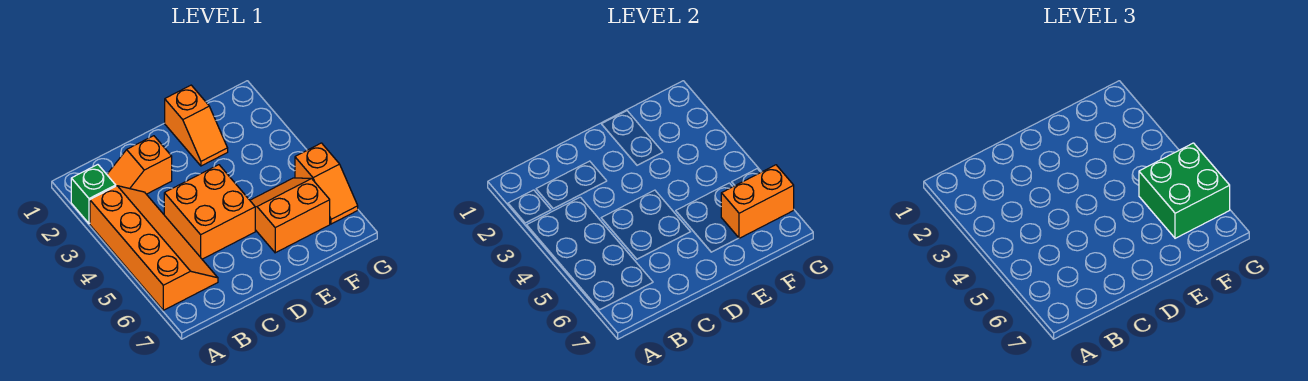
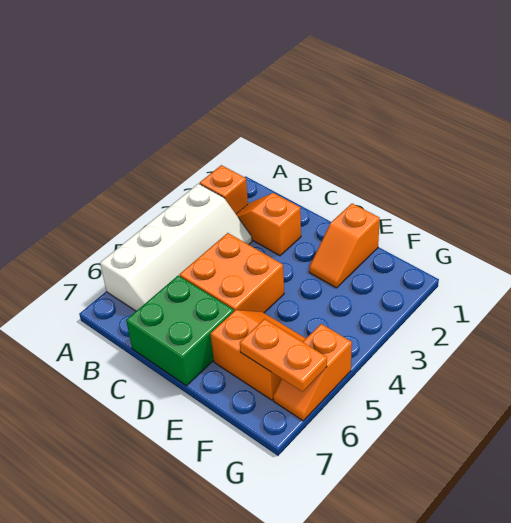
green brick A2 level 1 -> orange brick A2 level 1
orange slope A3:B6 level 1 top A -> white slope A3:B6 level 1 top A
green brick F5:G6 level 3 -> green brick C6:D7 level 1
orange brick F6:G6 level 2 -> orange plate F6:G6 level 2

